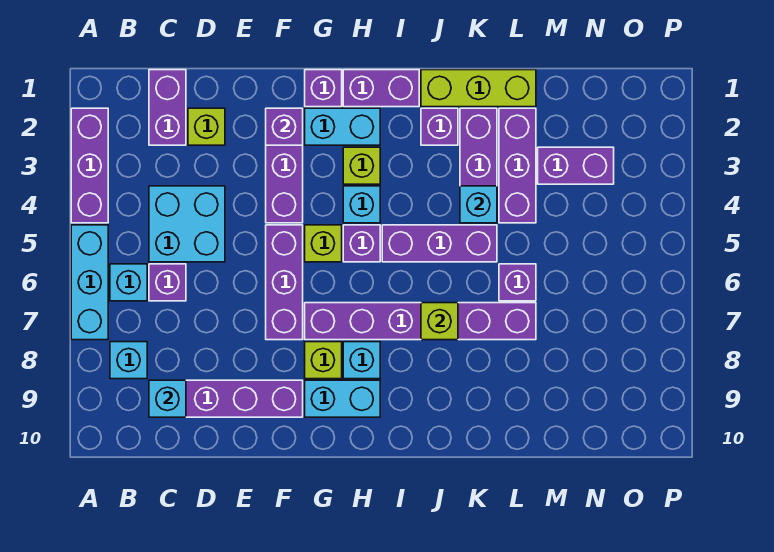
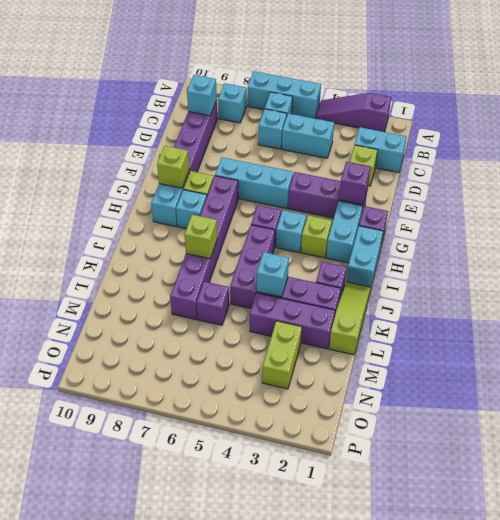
purple brick A2:A4 level 1 -> purple slope A2:A4 level 1 top 2
purple brick C1:C2 level 1 -> cyan brick C1:C2 level 1
cyan brick C4:D5 level 1 -> cyan brick C4:C5 level 1
purple brick C6 level 1 -> cyan brick C6 level 1
purple brick F5:F7 level 1 -> cyan brick F5:F7 level 1
lime brick G5 level 1 -> lime brick G9 level 2
purple brick H1:I1 level 1 -> cyan brick H1:I1 level 1
lime brick J1:L1 level 1 -> lime slope J1:L1 level 1 top L
purple brick M3:N3 level 1 -> lime brick M3:N3 level 1

